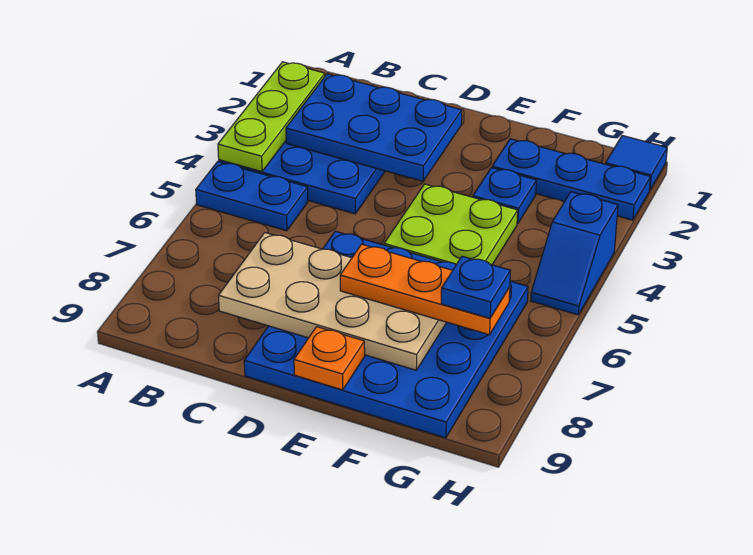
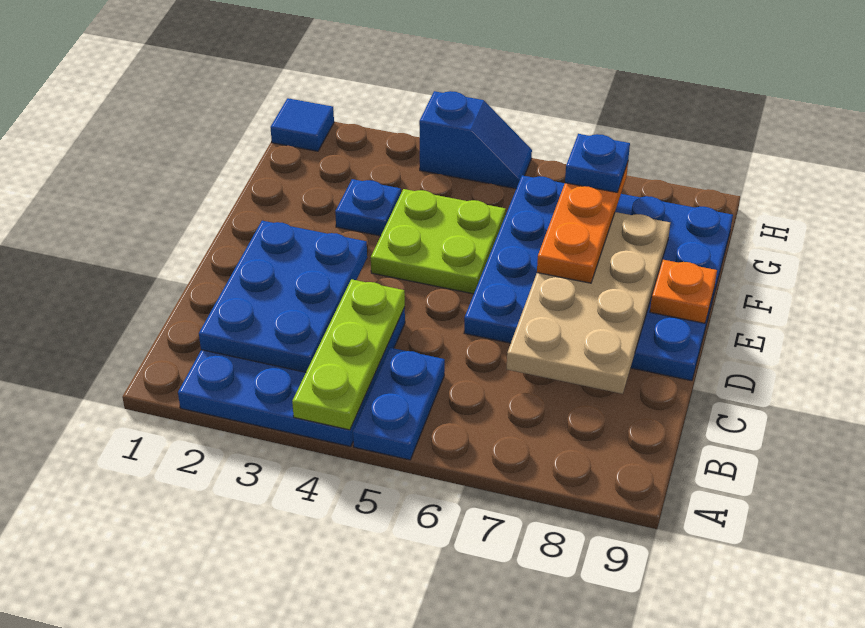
lime plate A2:A4 level 2 -> lime plate A4:C4 level 2
blue plate F2:H2 level 1 -> none

